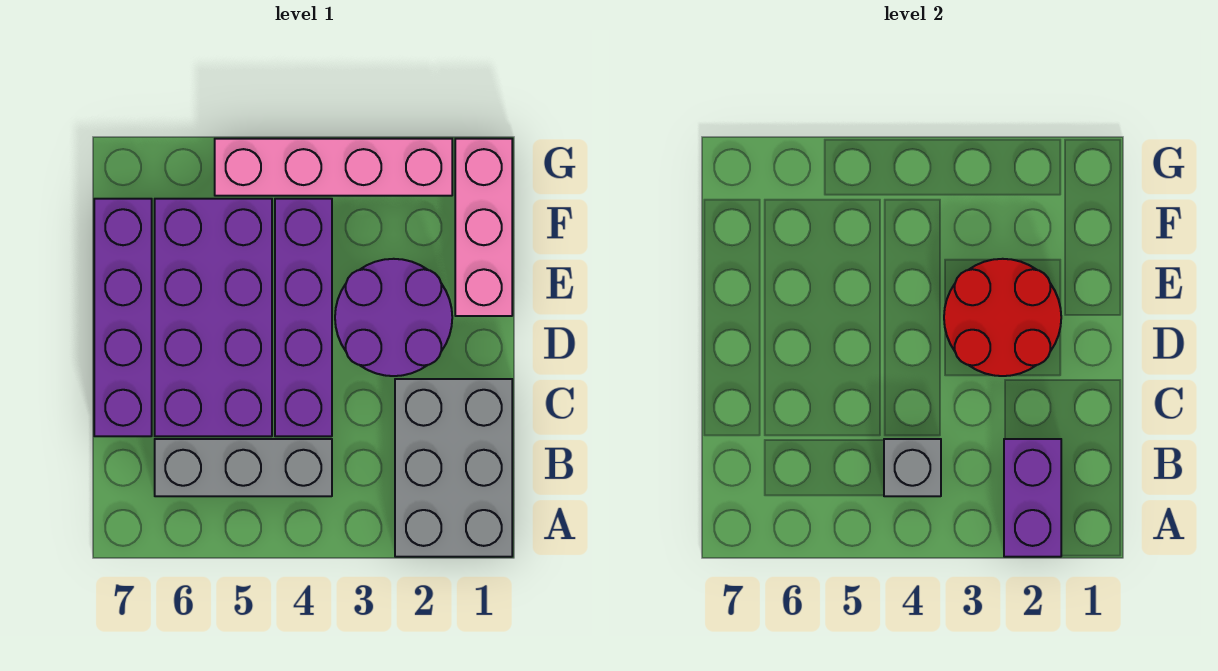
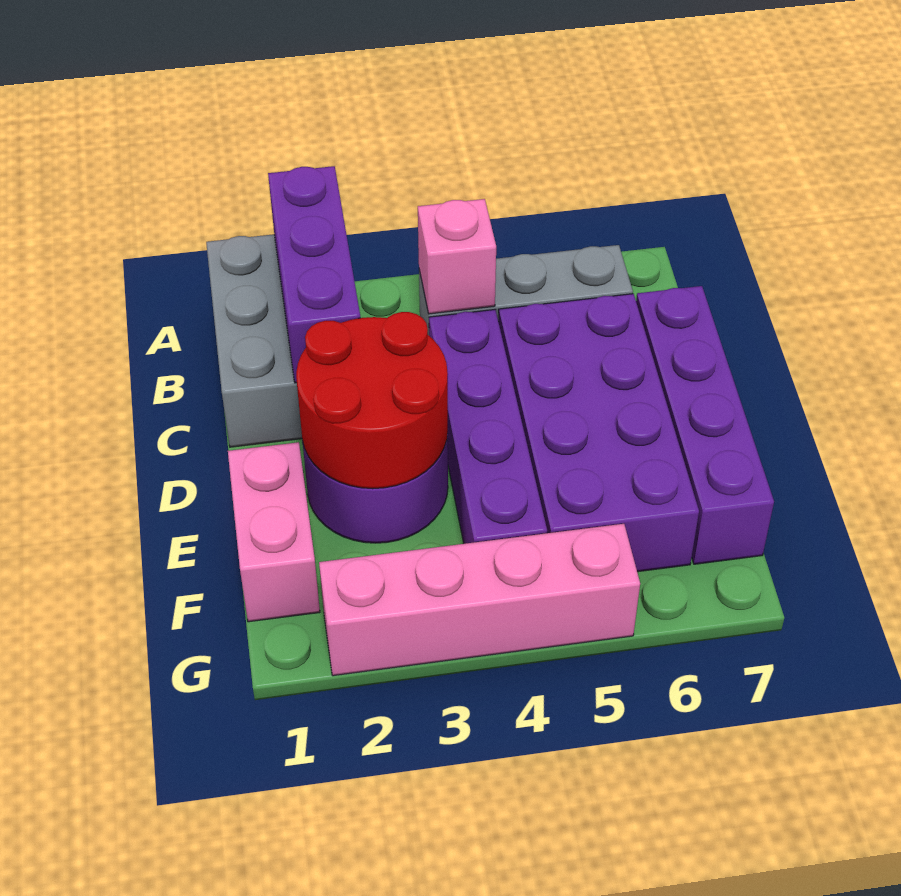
purple brick A2:B2 level 2 -> purple brick A2:C2 level 2
grey brick B4 level 2 -> pink brick B4 level 2
pink brick E1:G1 level 1 -> pink brick E1:F1 level 1

